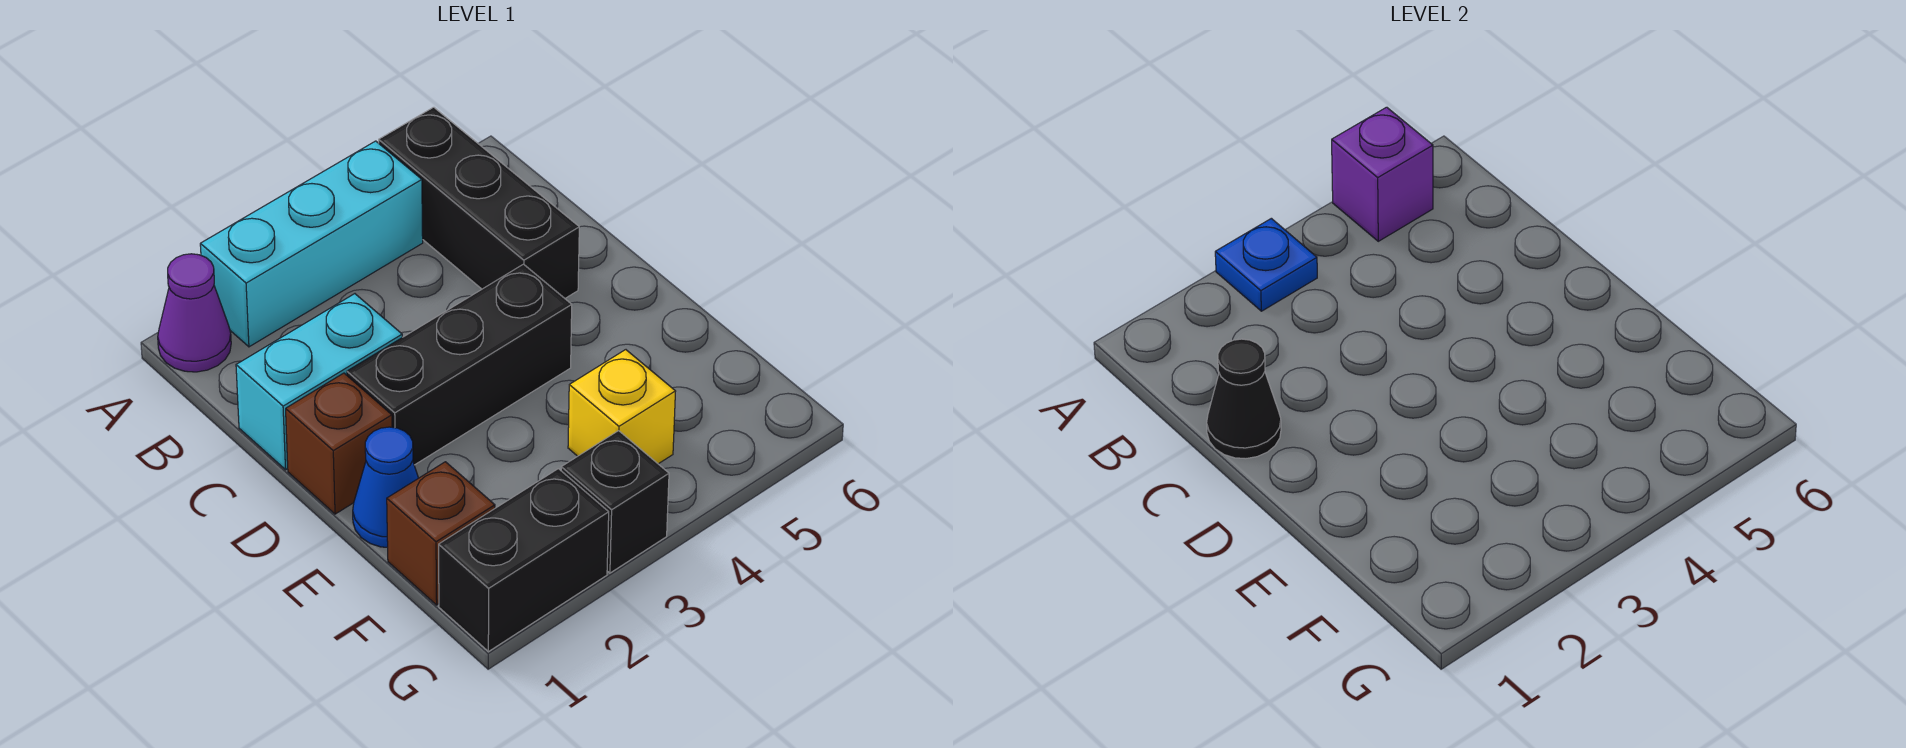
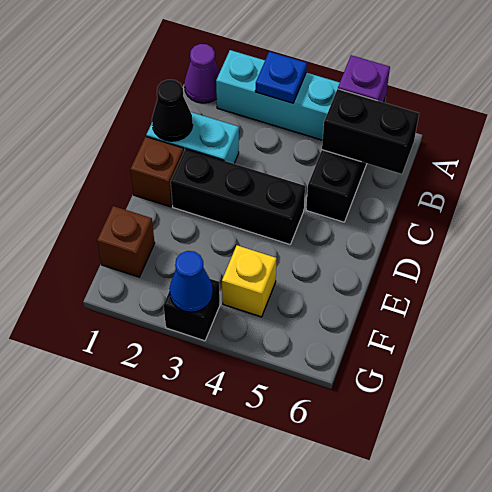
blue cone E1 level 1 -> blue cone G3 level 2
black brick G1:G2 level 1 -> black brick B5:B6 level 2

